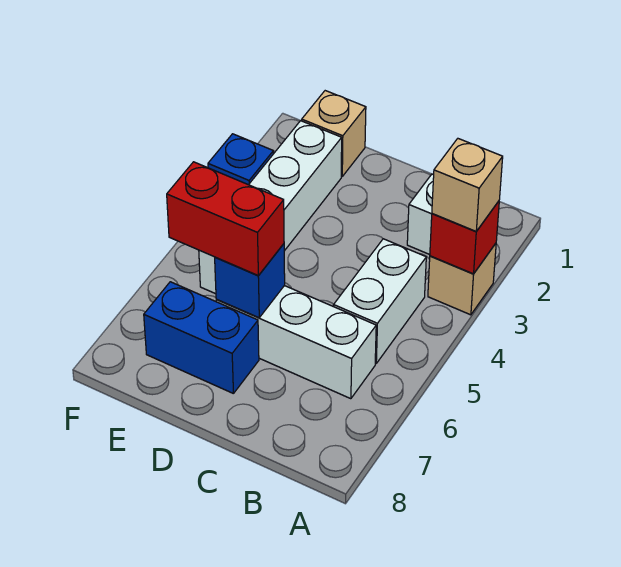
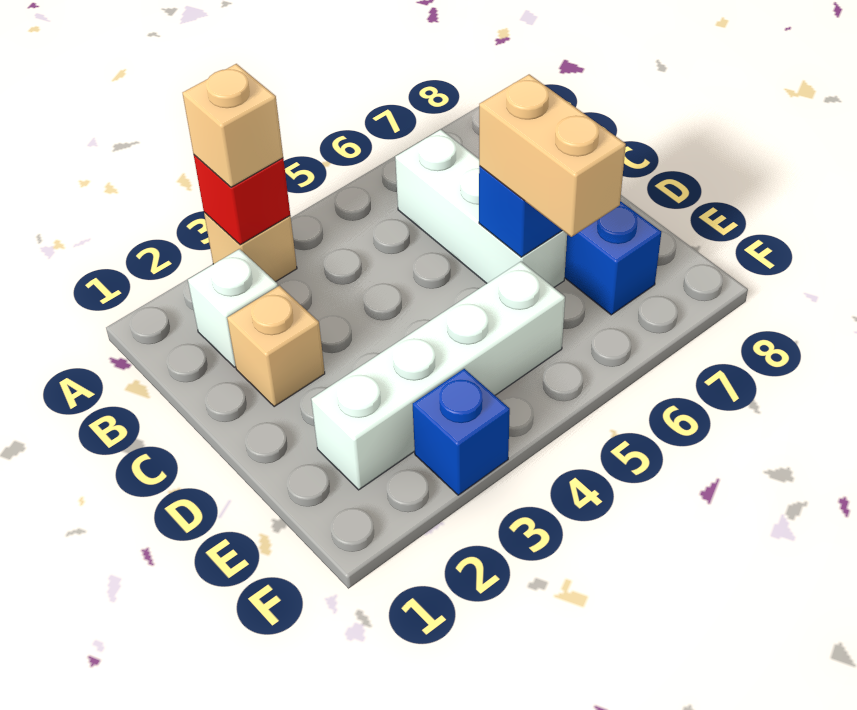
white brick B4:B5 level 1 -> none
red brick D6:E6 level 3 -> tan brick D6:E6 level 3
tan brick E1 level 1 -> tan brick C2 level 1

